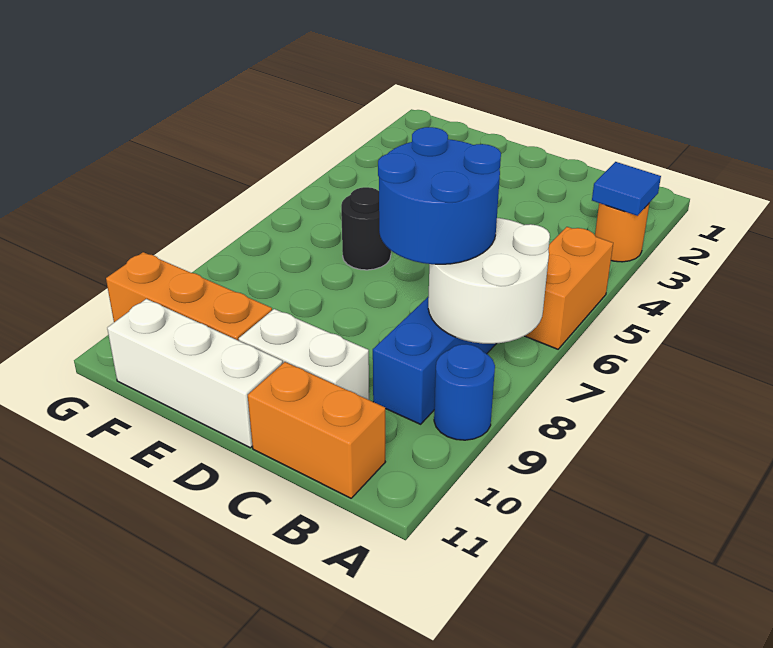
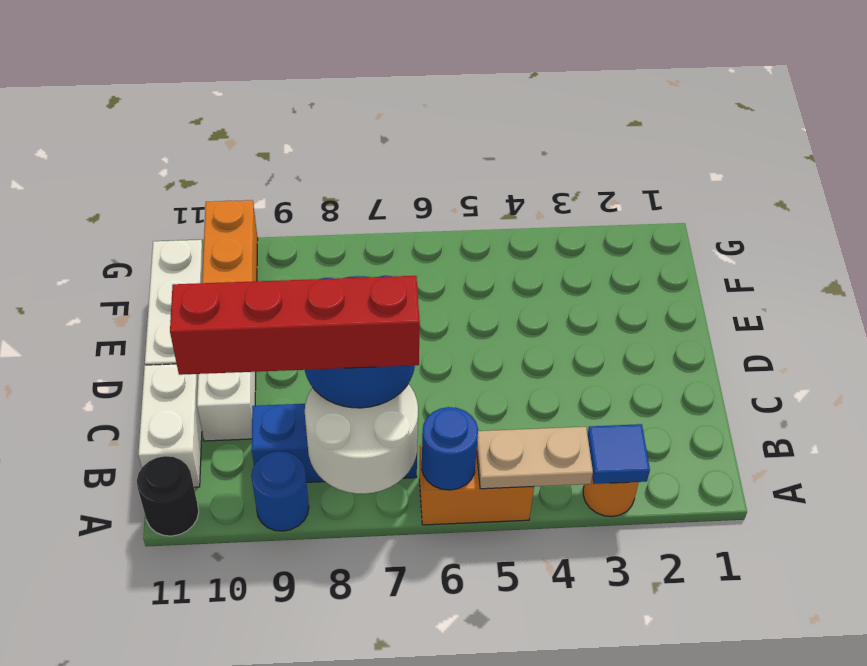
none -> tan plate A4:A5 level 2
none -> blue round brick A6 level 2
none -> red brick B7:B10 level 4
orange brick B11:C11 level 1 -> white brick B11:C11 level 1
black round brick E6 level 1 -> black round brick A11 level 1

